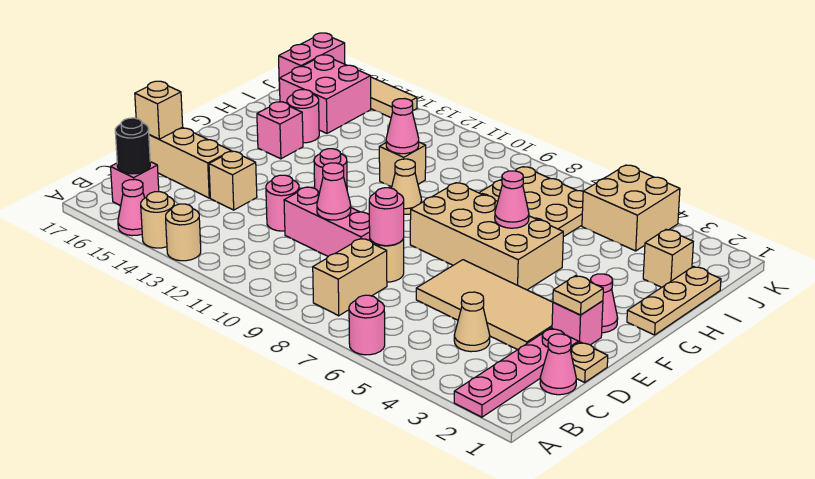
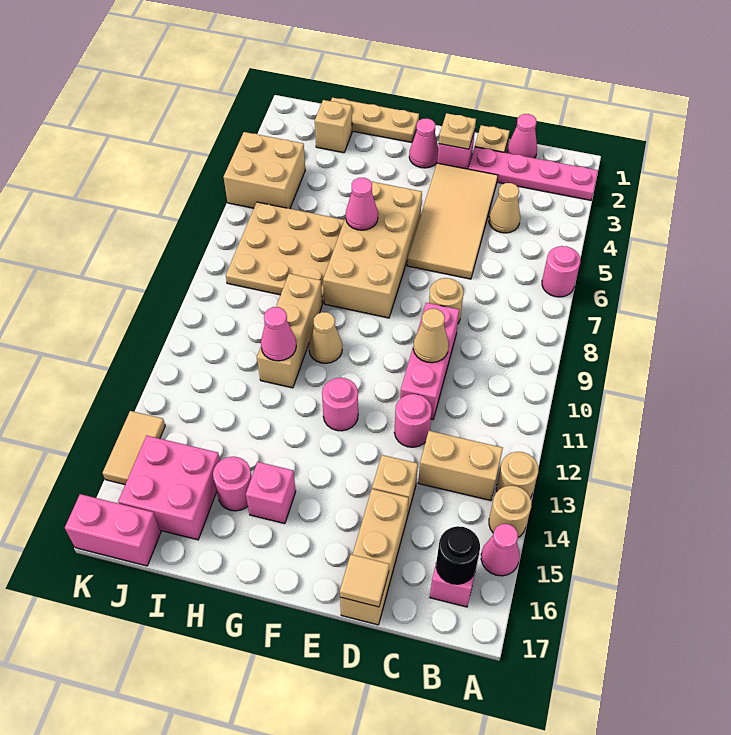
tan brick B8:C8 level 1 -> tan brick B13:C13 level 1
pink round brick D8 level 2 -> none
pink cone D10 level 2 -> tan cone D10 level 2
tan brick D17 level 2 -> tan tile D17 level 2
tan brick H11 level 1 -> tan brick H9:H11 level 1

